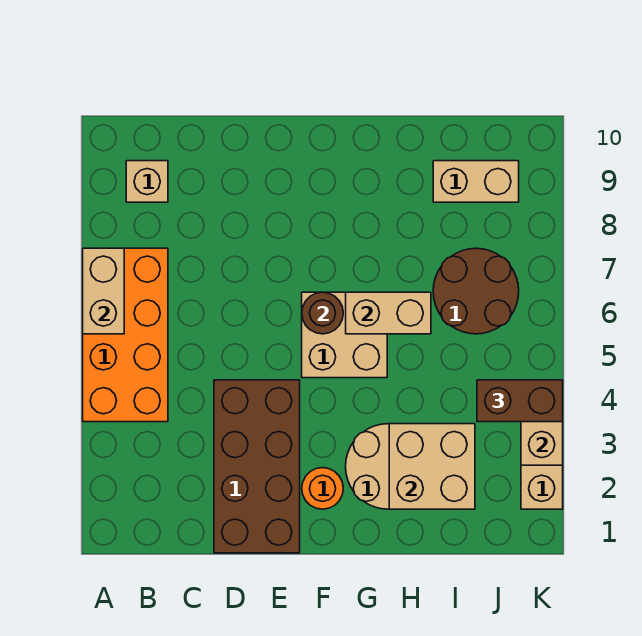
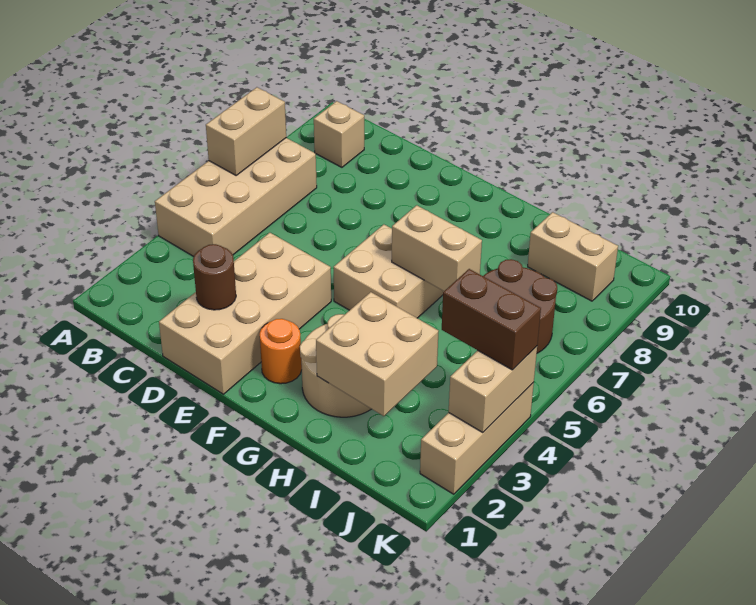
orange brick A4:B7 level 1 -> tan brick A4:B7 level 1
brown brick D1:E4 level 1 -> tan brick D1:E4 level 1
brown round brick F6 level 2 -> brown round brick D2 level 2

